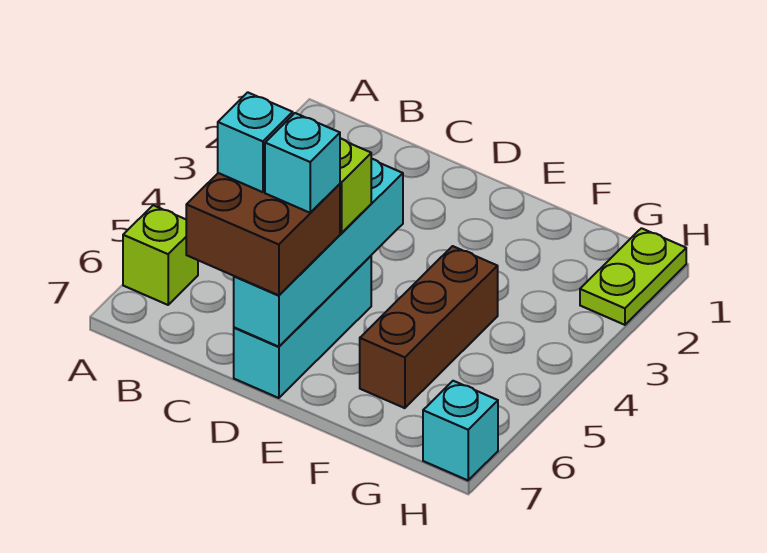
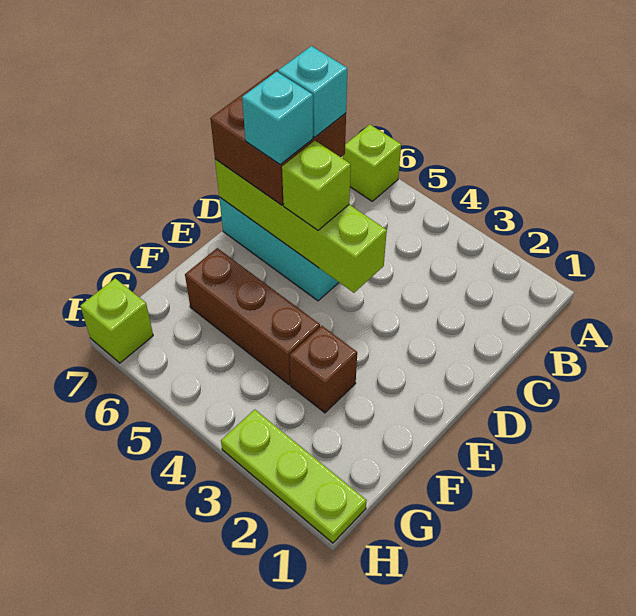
cyan brick D4:D7 level 2 -> lime brick D4:D7 level 2
none -> brown brick F3 level 1
lime plate H1:H2 level 1 -> lime plate H1:H3 level 1
cyan brick H7 level 1 -> lime brick H7 level 1

